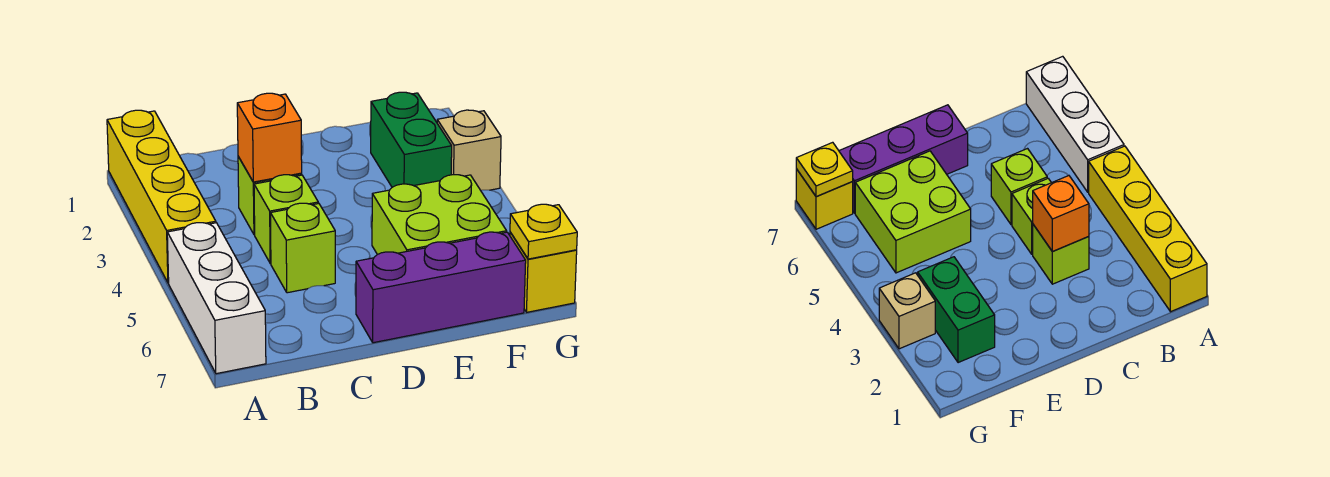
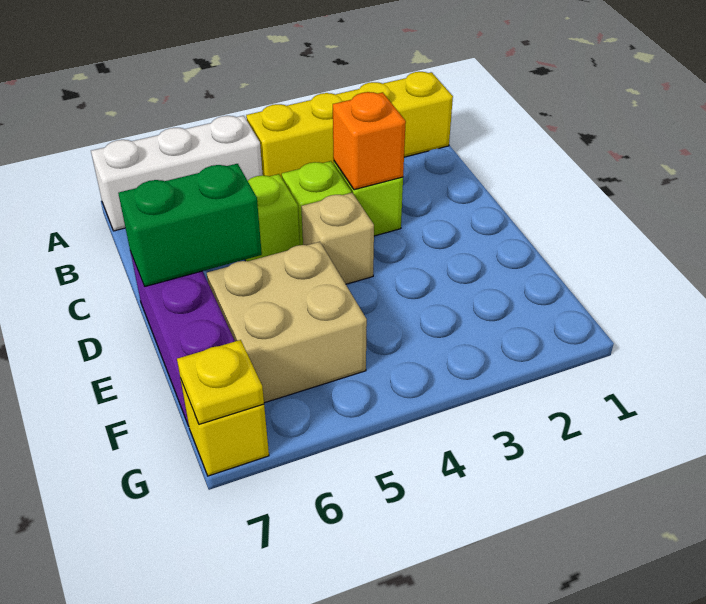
lime brick E5:F6 level 1 -> tan brick E5:F6 level 1
green brick F2:F3 level 1 -> green brick D6:D7 level 2
tan brick G3 level 1 -> tan brick D4 level 1

